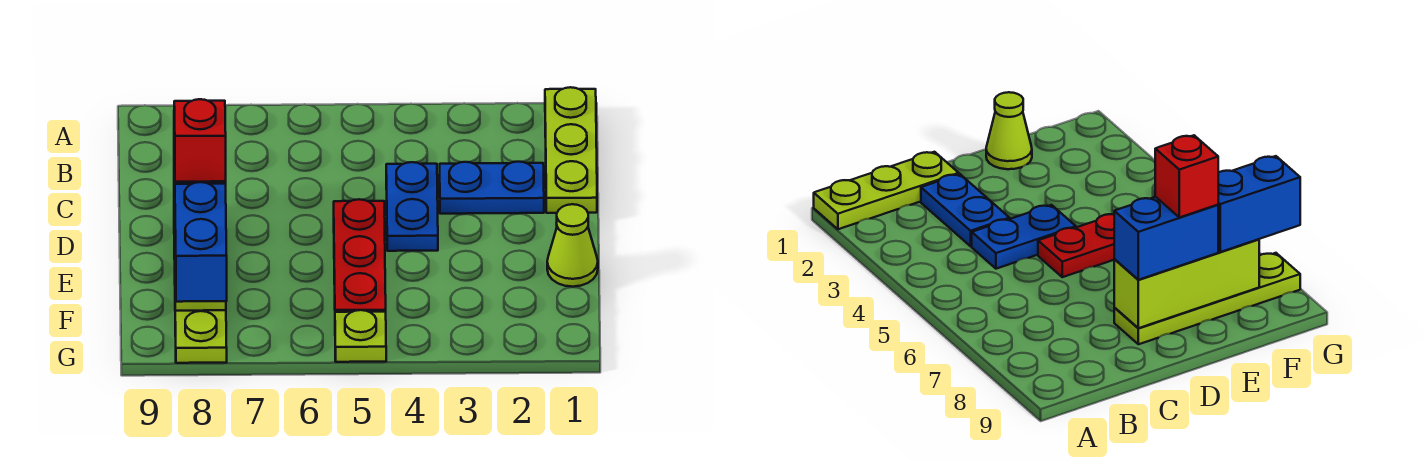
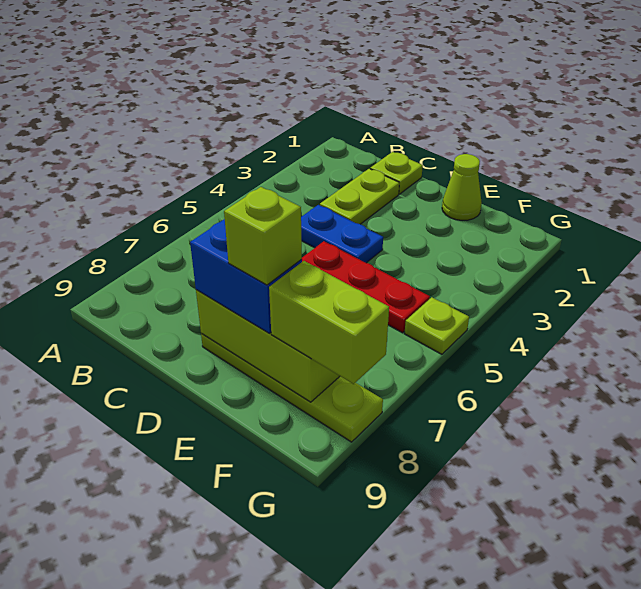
lime plate A1:C1 level 1 -> lime plate C1 level 1
blue plate C2:C3 level 1 -> lime plate C2:C3 level 1
red brick E8 level 4 -> lime brick E8 level 4
blue brick F8:G8 level 3 -> lime brick F8:G8 level 3

